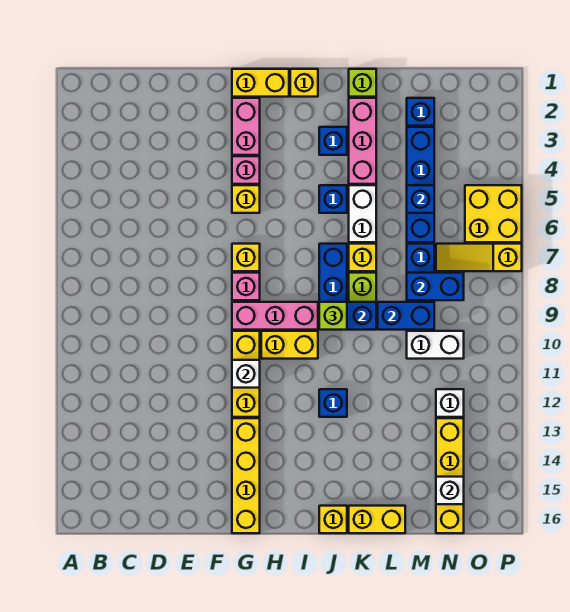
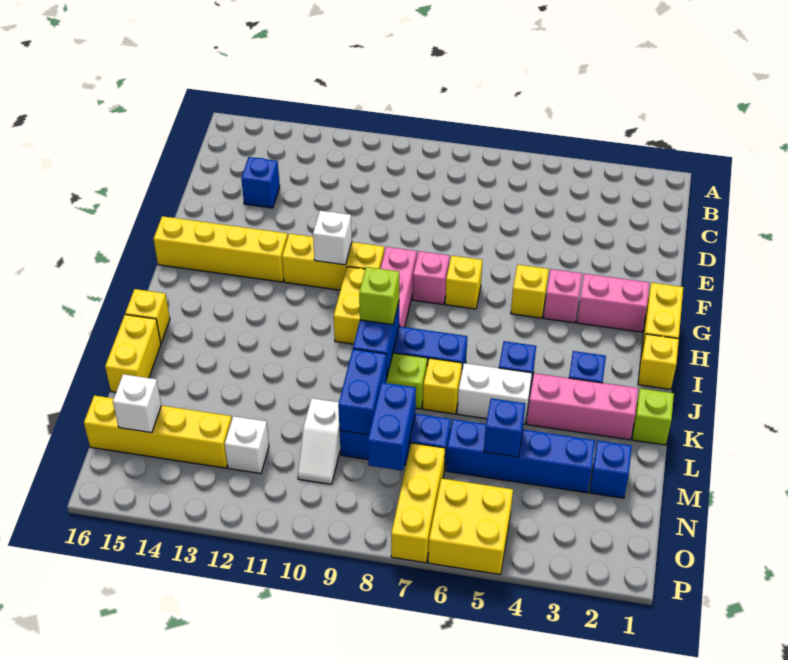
blue brick J12 level 1 -> blue brick D14 level 1
white brick M10:N10 level 1 -> white slope M10:N10 level 1 top M
yellow slope N7:P7 level 1 top P -> yellow brick N7:P7 level 1

